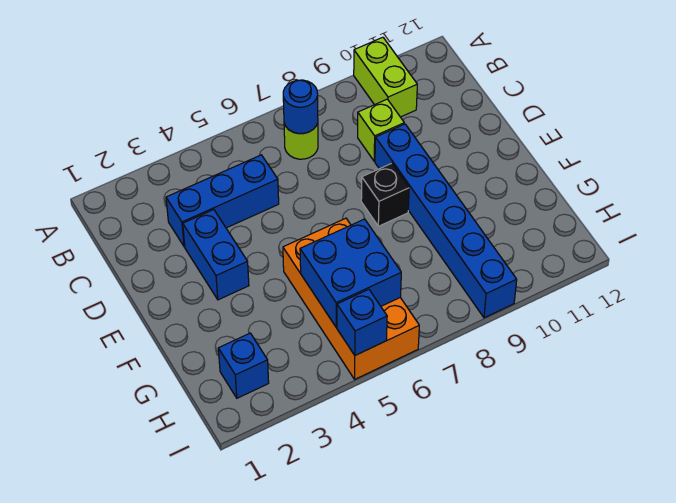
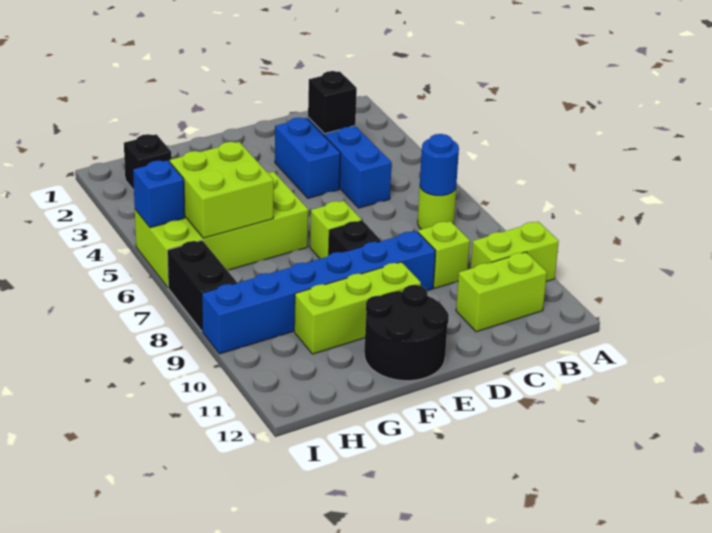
none -> lime brick B11:C11 level 1
none -> black brick C3 level 2
blue brick D3:E3 level 1 -> blue brick D3:D4 level 1
none -> lime brick E7 level 1
none -> lime brick E10:G10 level 1
none -> black round brick E11:F12 level 1
orange brick F5:I6 level 1 -> lime brick F5:I6 level 1
blue brick G5:H6 level 2 -> lime brick G5:H6 level 2
blue brick H2 level 1 -> black brick H2 level 1
none -> black brick I7:I8 level 1

